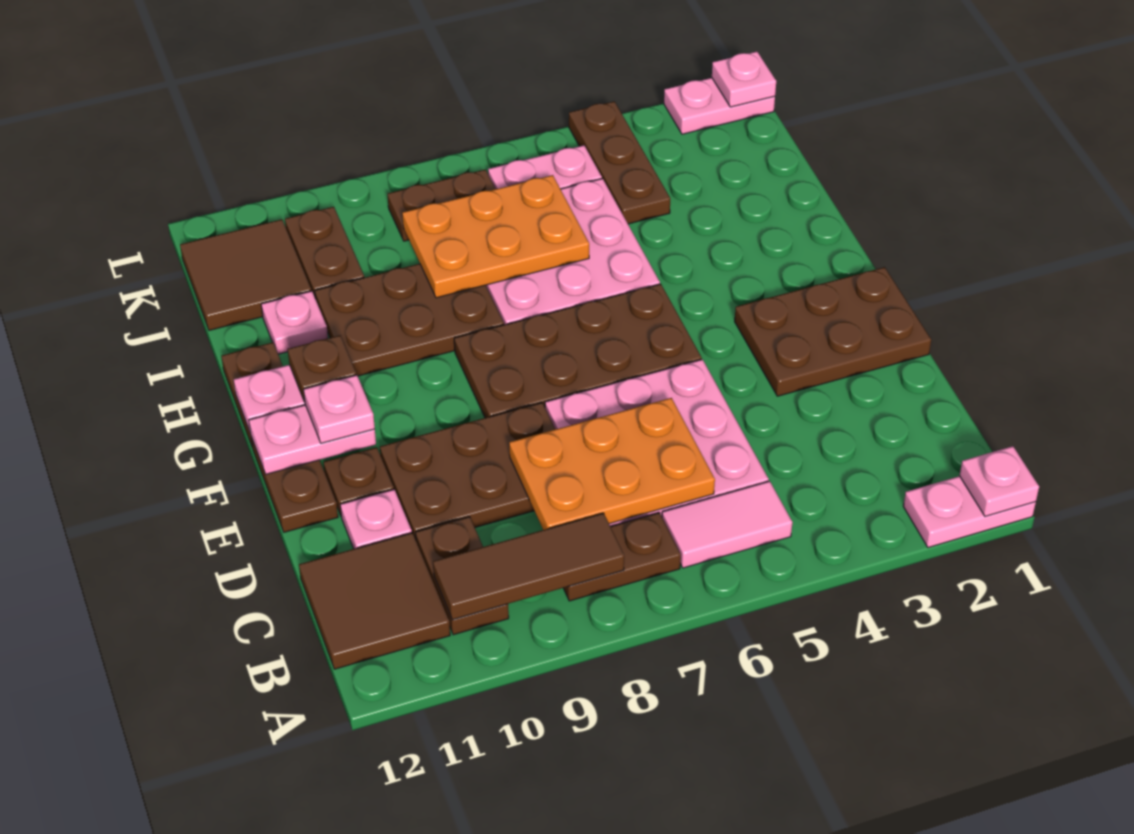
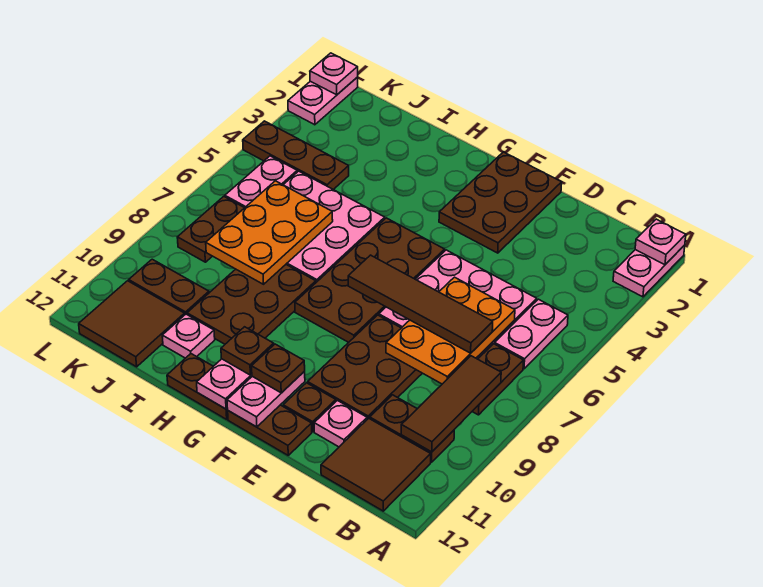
pink tile B5:B6 level 1 -> pink plate B5:B6 level 1
none -> brown tile C7:F7 level 3
pink plate F11 level 3 -> brown plate F11 level 3

